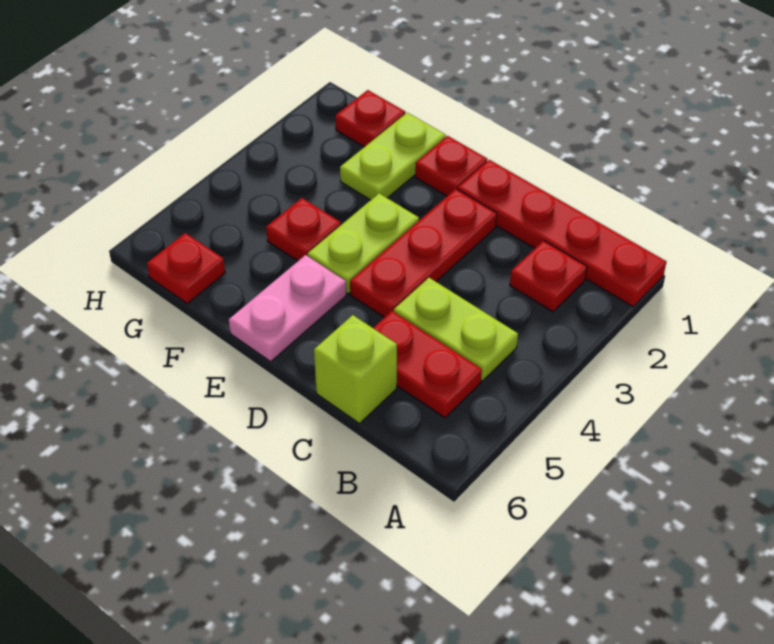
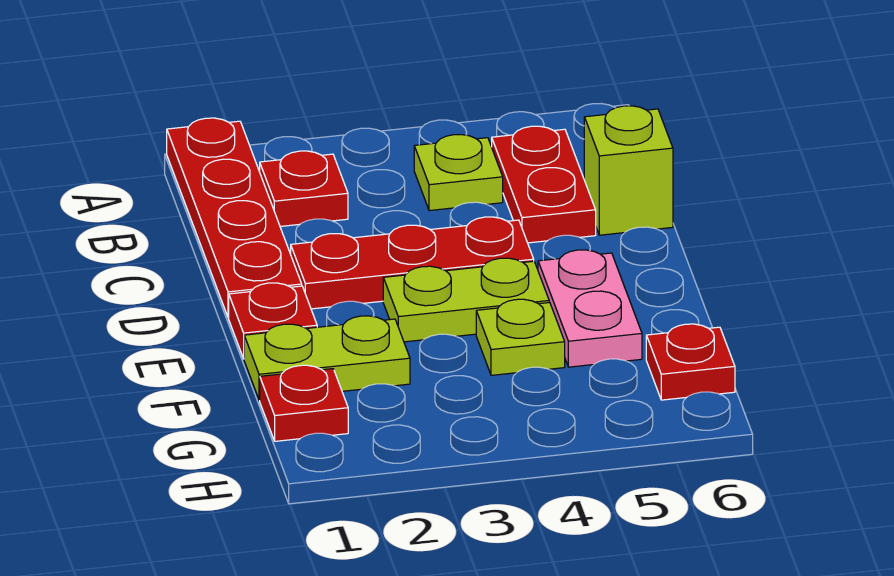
lime plate B4:C4 level 1 -> lime plate B4 level 1
pink plate E5:E6 level 1 -> pink plate E5:F5 level 1
red plate F4 level 1 -> lime plate F4 level 1

